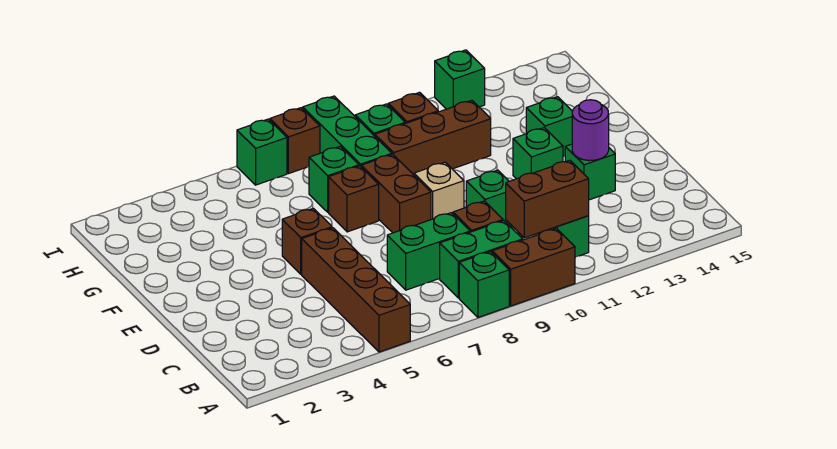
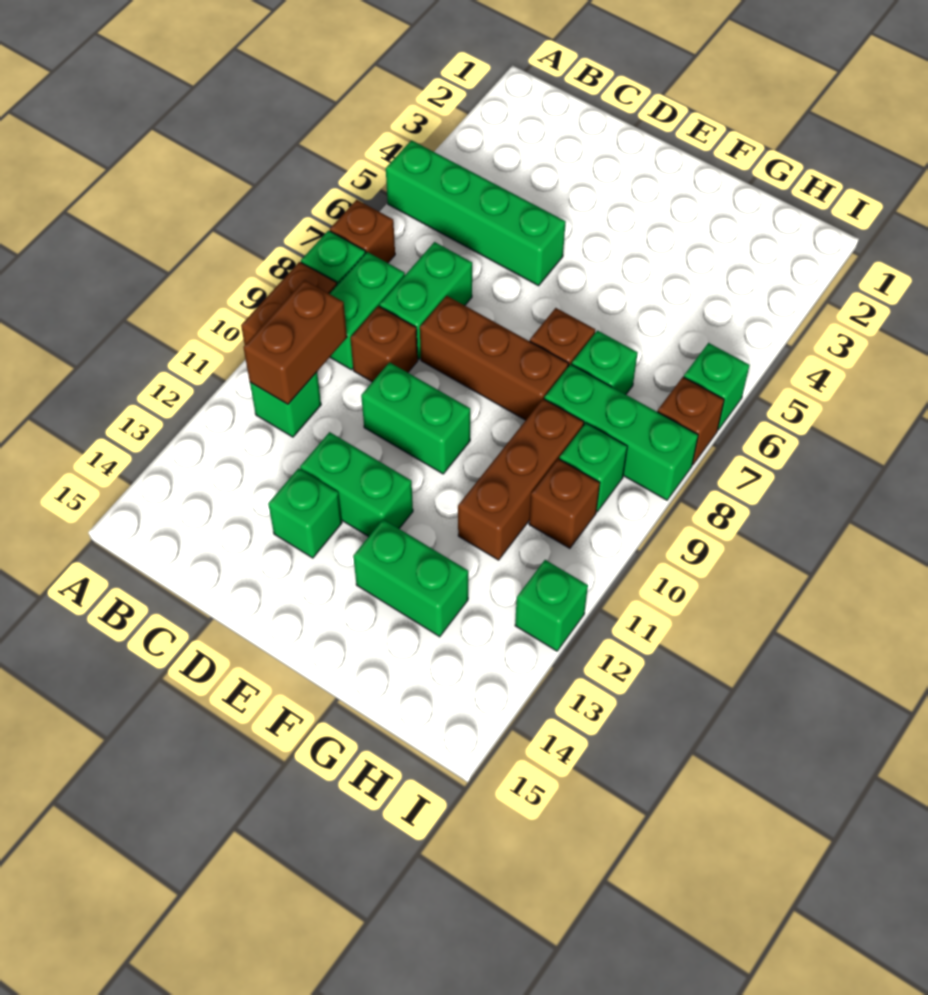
brown brick A5:D5 level 1 -> green brick A5:D5 level 1
green brick D10 level 1 -> green brick D10:E10 level 1
purple round brick D13 level 2 -> none
brown brick E5 level 1 -> brown brick A7 level 1
brown brick E8:F8 level 1 -> brown brick D8:F8 level 1
tan brick E9 level 1 -> none
green brick E12 level 1 -> green brick D12:E12 level 1
green brick F13 level 1 -> green brick F13:G13 level 1

